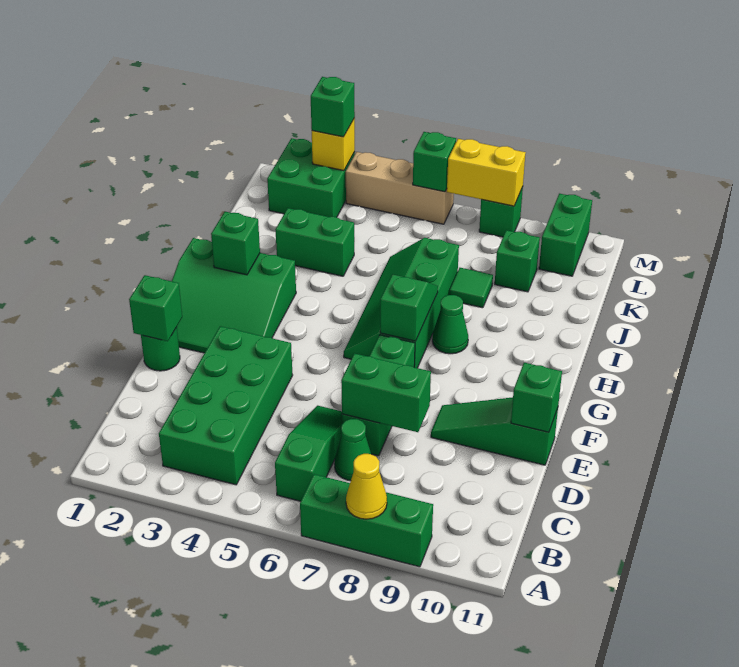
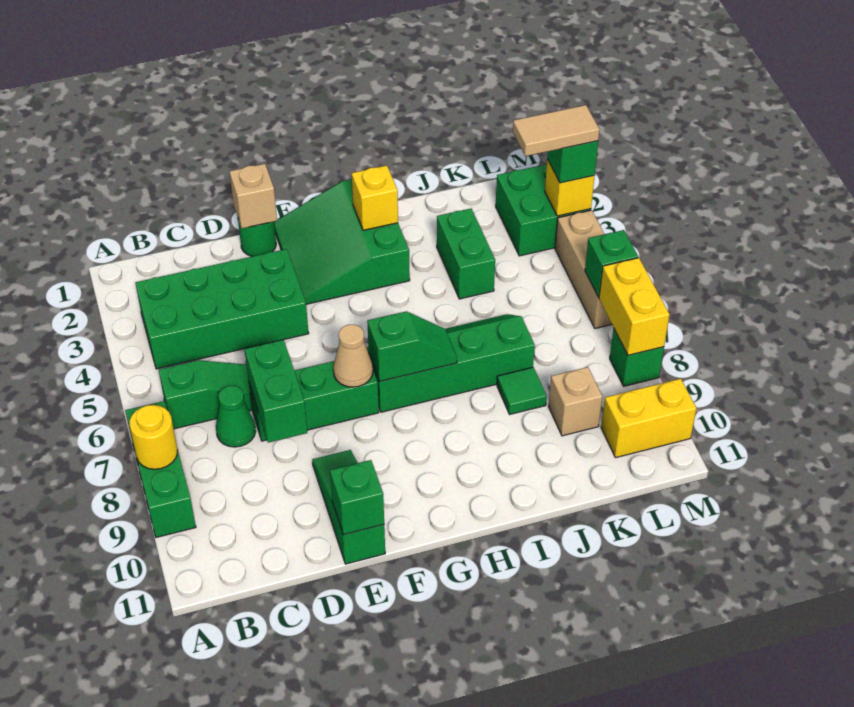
yellow cone A8 level 2 -> yellow round brick A8 level 2
green brick E1 level 2 -> tan brick E1 level 2
none -> tan cone F7 level 2
green brick H2 level 2 -> yellow brick H2 level 2
green cone H8 level 1 -> none
green brick K9 level 1 -> tan brick K9 level 1
none -> tan tile L3:M3 level 4
green brick L10:M10 level 1 -> yellow brick L10:M10 level 1

